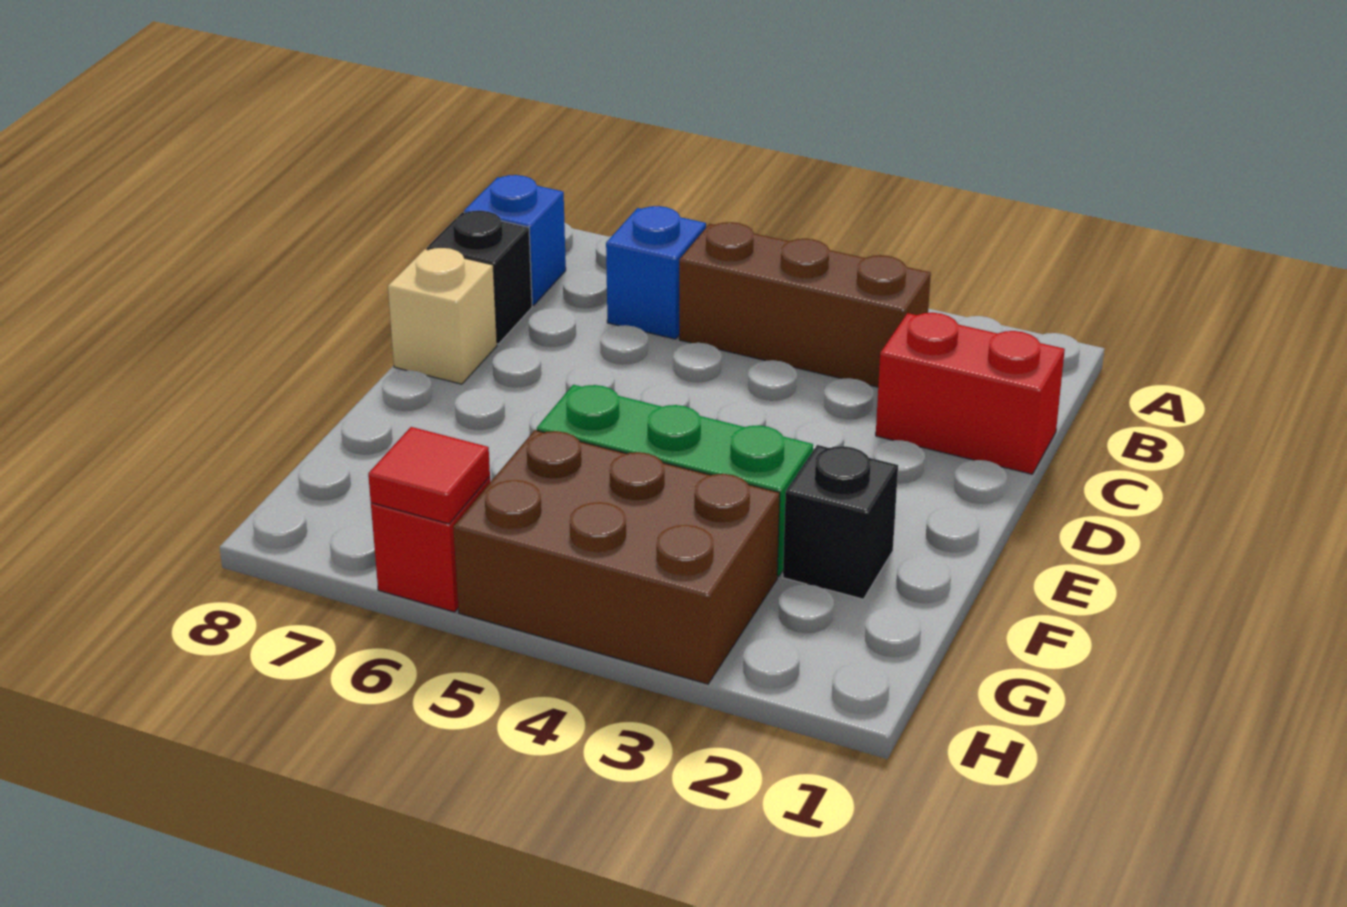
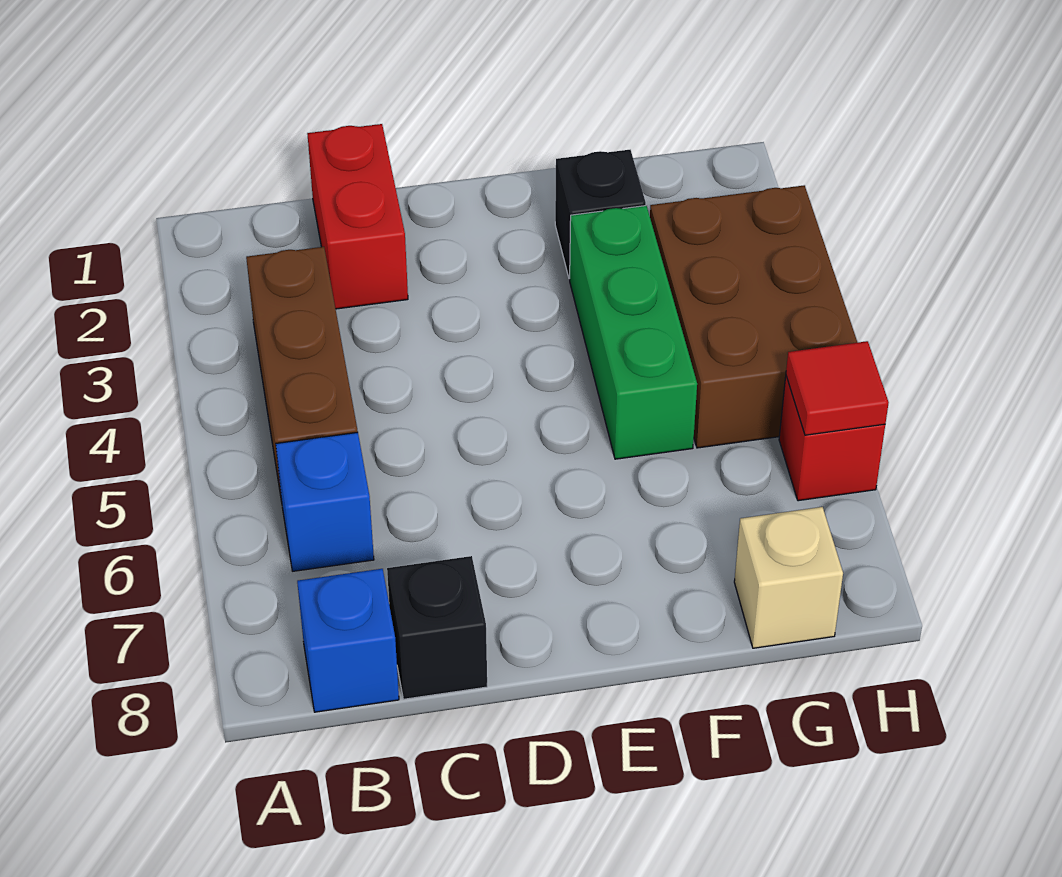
tan brick D8 level 1 -> tan brick G8 level 1

